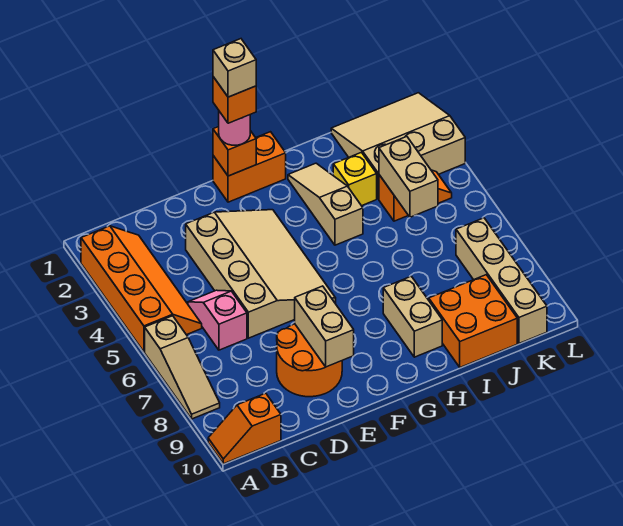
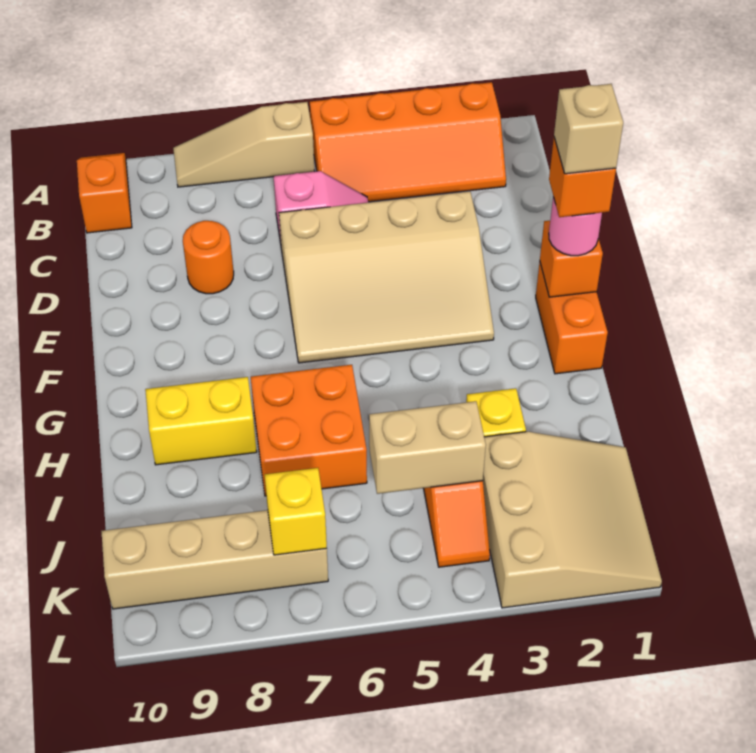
orange round brick D8:E9 level 1 -> orange round brick D8 level 1
tan brick E8:E9 level 2 -> none
tan slope H2:H4 level 1 top 4 -> none
tan brick H8:H9 level 1 -> yellow brick H8:H9 level 1
orange brick I9:J10 level 1 -> orange brick H6:I7 level 1
none -> yellow brick K7 level 2

